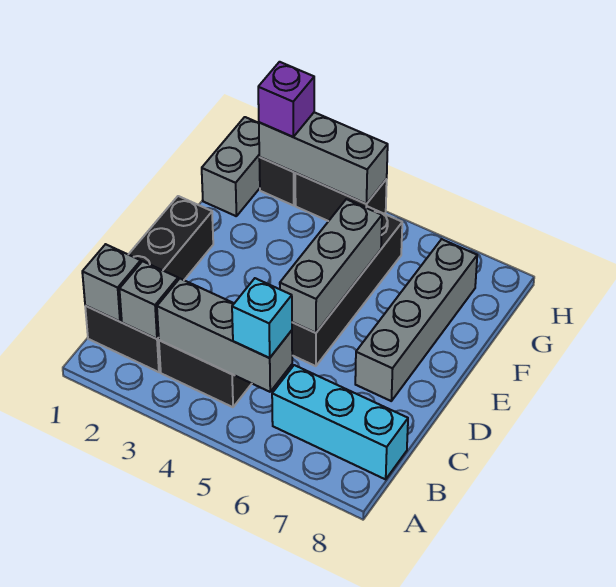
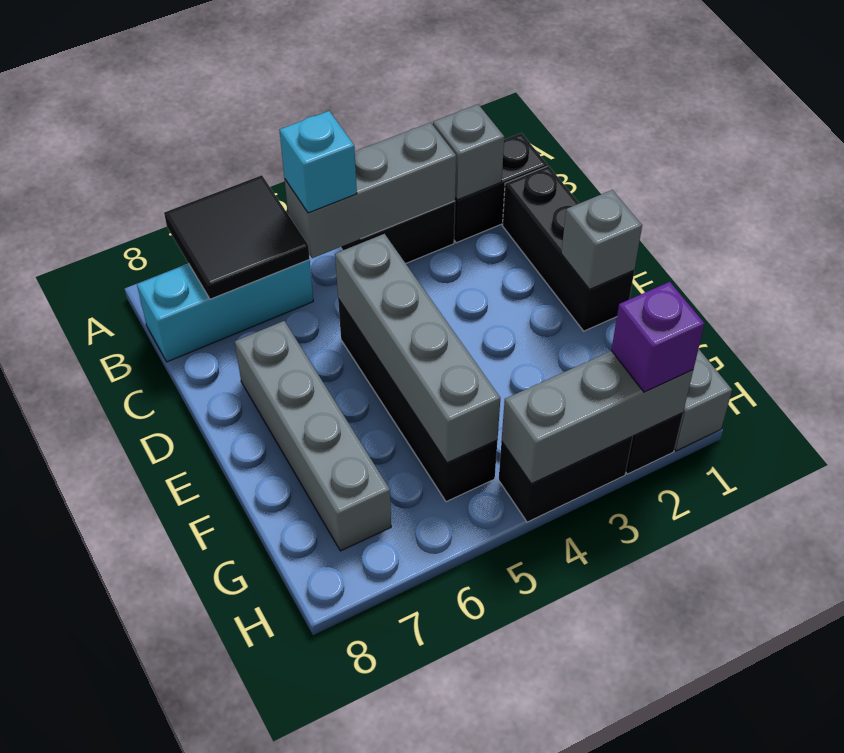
none -> black tile A6:B7 level 2
grey brick B1 level 2 -> grey brick E1 level 2
grey brick D5:F5 level 2 -> grey brick D5:G5 level 2

